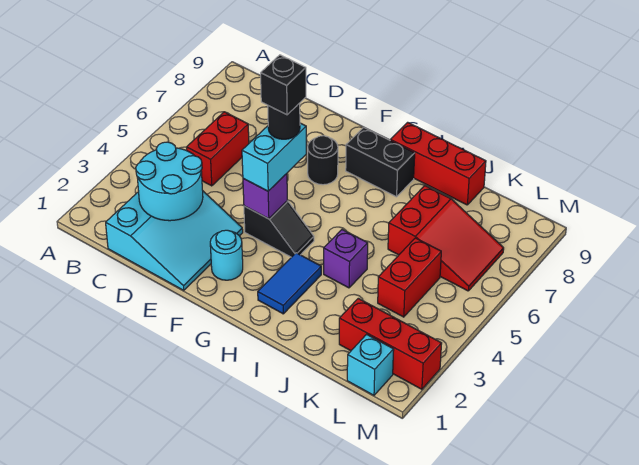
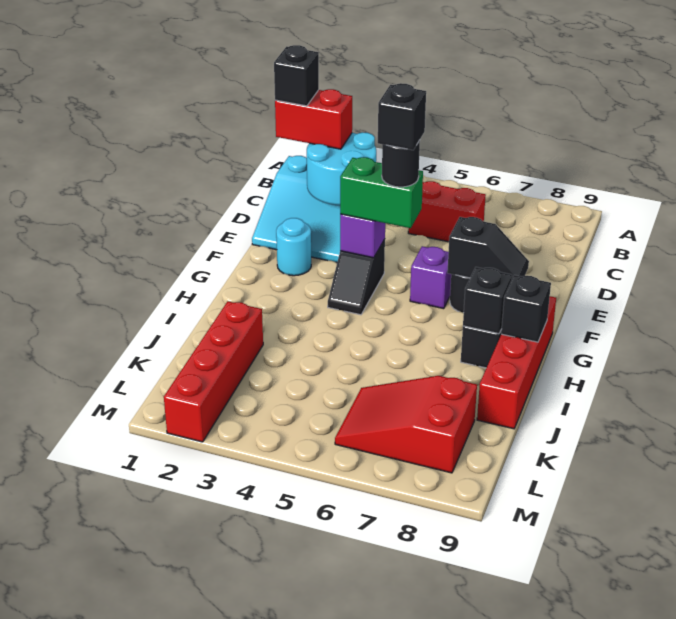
none -> black brick C1 level 4
cyan brick F4:F5 level 3 -> green brick F4:F5 level 3
none -> black slope F7:F8 level 2 top 7
blue tile H2:H3 level 1 -> none
none -> black brick H8 level 2
red brick H9:J9 level 1 -> red brick G9:J9 level 1
none -> black brick H9 level 2
purple brick I4 level 1 -> purple brick F6 level 1
red slope J6:L7 level 1 top J -> red slope K6:L8 level 1 top 8
red brick K2:M2 level 1 -> red brick J2:M2 level 1
red brick K4:K5 level 1 -> red brick C1:C2 level 3
cyan brick L1 level 1 -> none

